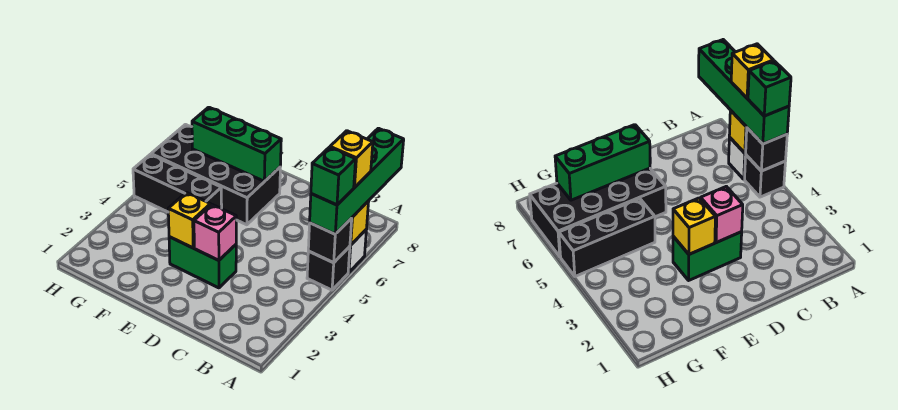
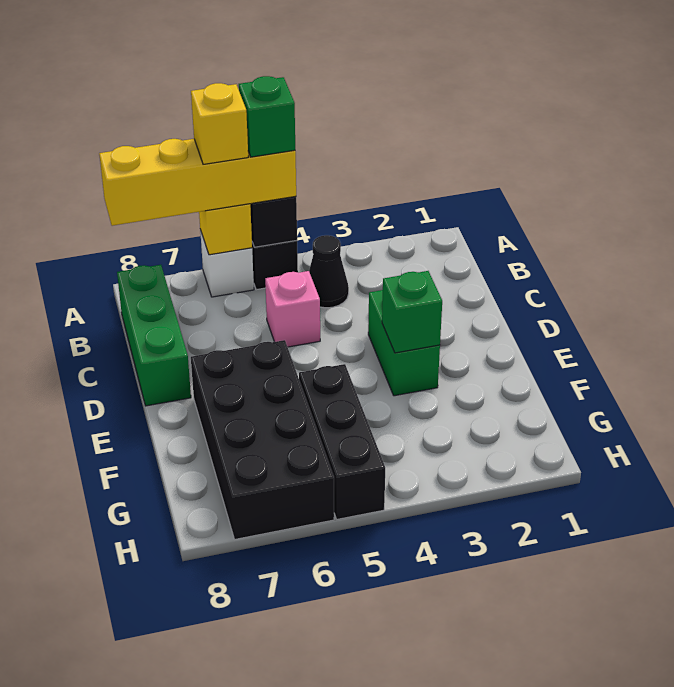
green brick A5:A8 level 3 -> yellow brick A5:A8 level 3
none -> black cone B4 level 1
pink brick D3 level 2 -> pink brick C5 level 1
yellow brick E3 level 2 -> green brick E3 level 2
green brick E7:G7 level 2 -> green brick B8:D8 level 1

